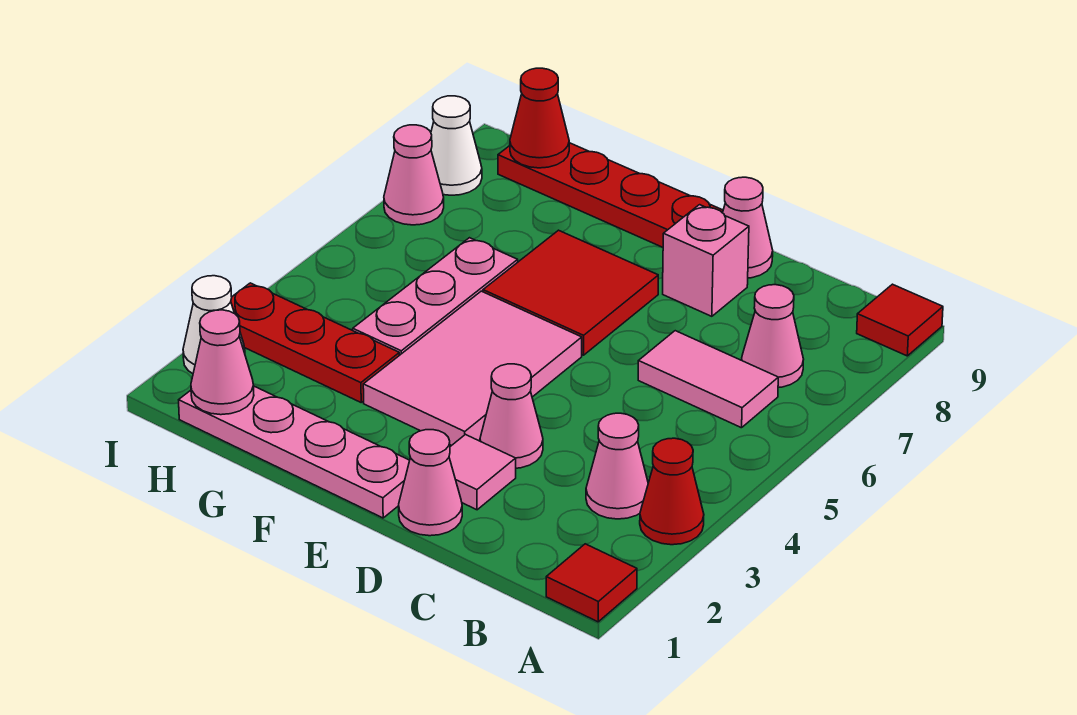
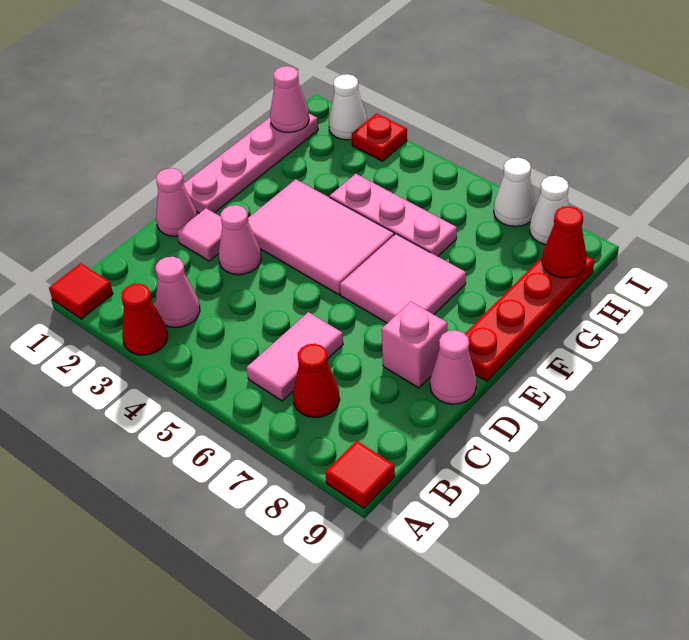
pink cone B7 level 1 -> red cone B7 level 1
red tile E6:F7 level 1 -> pink tile E6:F7 level 1
red plate G3:I3 level 1 -> red plate I3 level 1
pink cone I7 level 1 -> white cone I7 level 1

